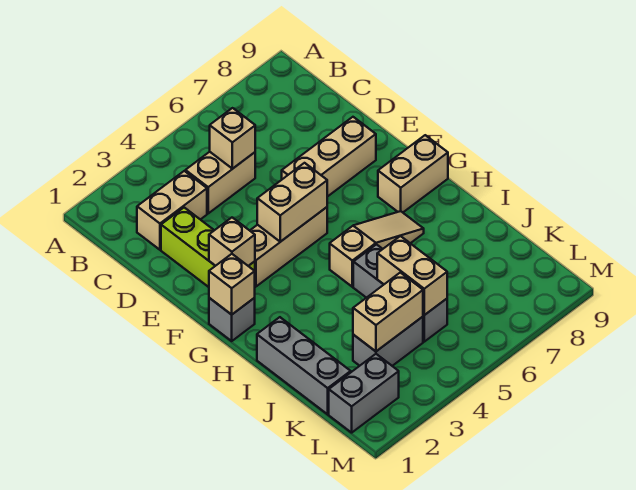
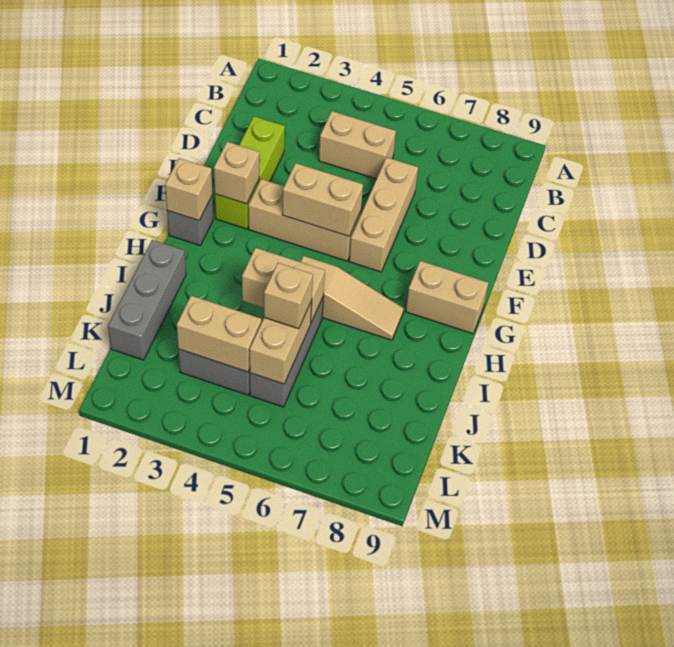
tan brick C2:C3 level 1 -> tan brick I4:I5 level 2
tan brick C5 level 2 -> tan brick J5 level 3
tan brick E6:E8 level 1 -> tan brick D6:F6 level 1
grey brick L1:L2 level 1 -> none

